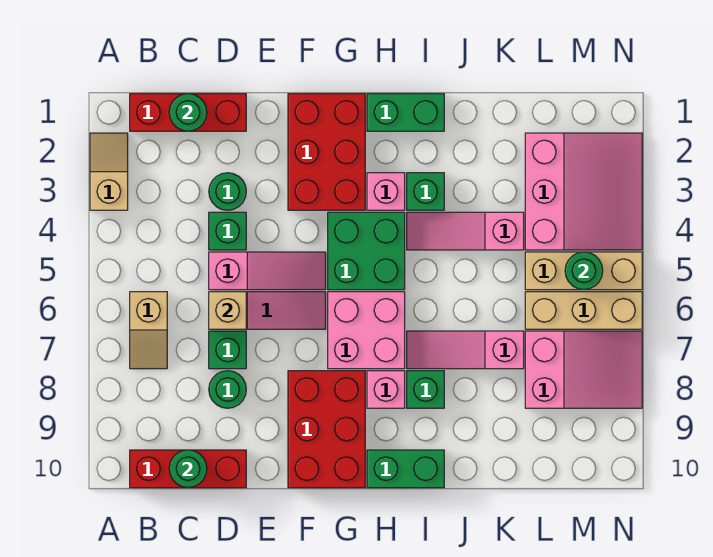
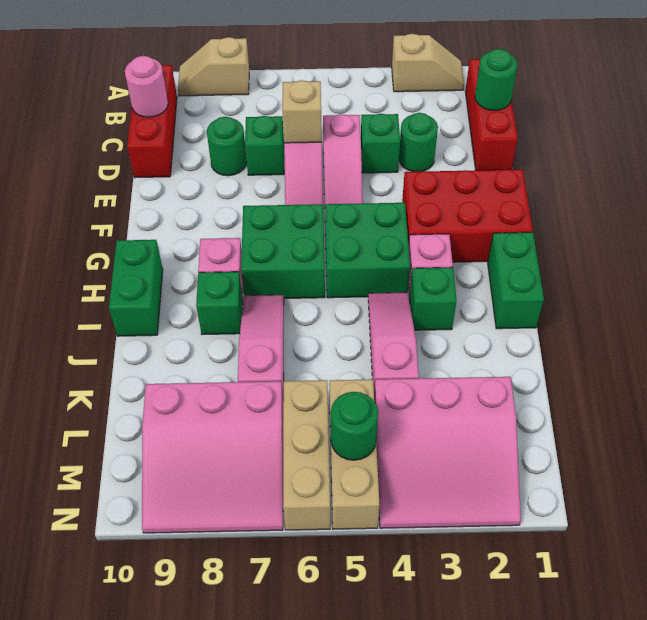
tan slope B6:B7 level 1 top 6 -> tan slope A8:A9 level 1 top 8
green round brick C10 level 2 -> pink round brick C10 level 2
red brick F8:G10 level 1 -> none
pink brick G6:H7 level 1 -> green brick G6:H7 level 1
pink slope L7:N8 level 1 top L -> pink slope L7:N9 level 1 top L

